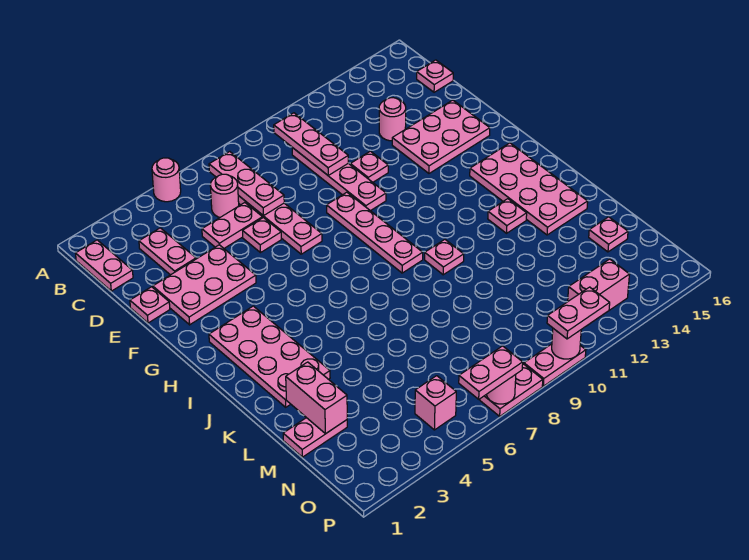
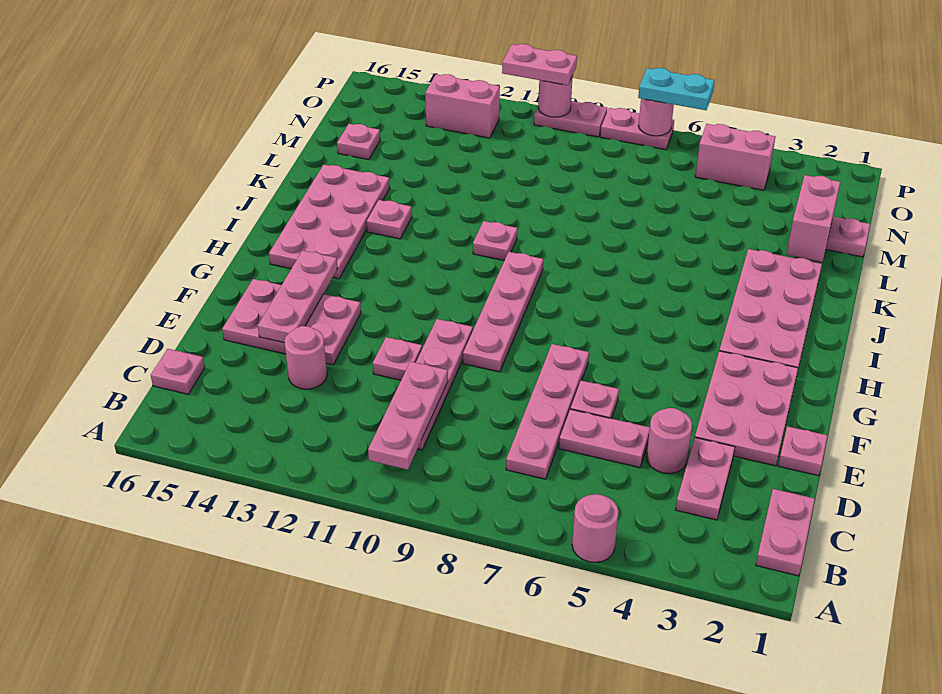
pink plate B7:D7 level 2 -> pink plate E14:G14 level 2
pink round brick C6 level 1 -> pink round brick D4 level 1
pink plate E2:F4 level 1 -> pink plate E2:G3 level 1
pink brick O5 level 1 -> pink brick O4:O5 level 1
pink plate P6:P7 level 3 -> cyan plate P6:P7 level 3

